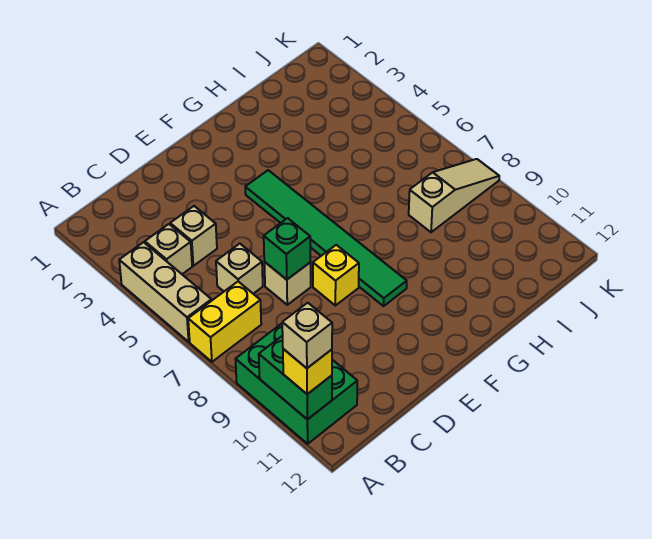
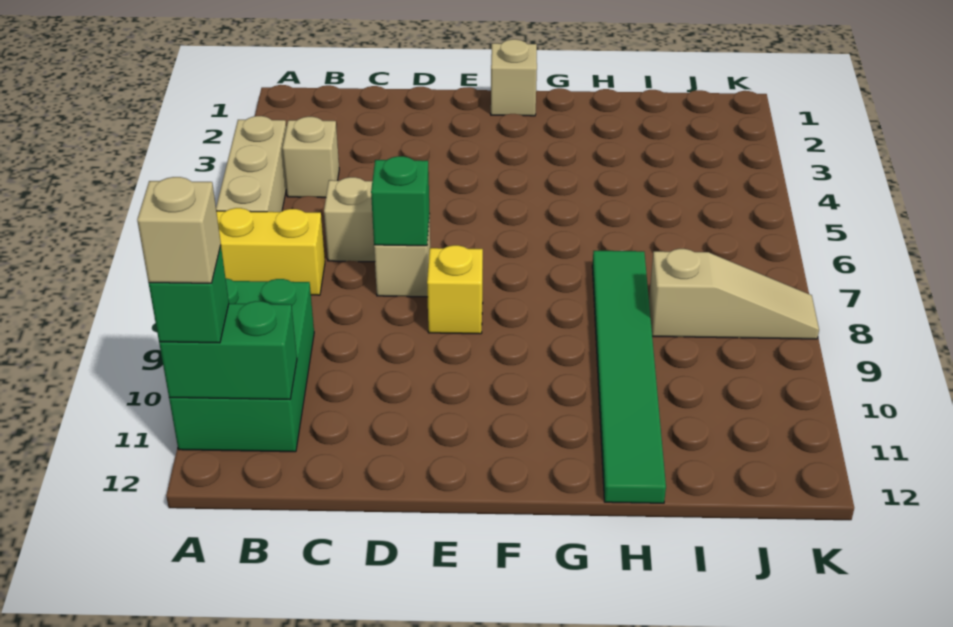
green brick A10:A11 level 2 -> green brick A11:B11 level 2
yellow brick A11 level 3 -> green brick A11 level 3
tan brick C4 level 1 -> tan brick F1 level 1
green tile F4:F9 level 1 -> green tile H7:H12 level 1

